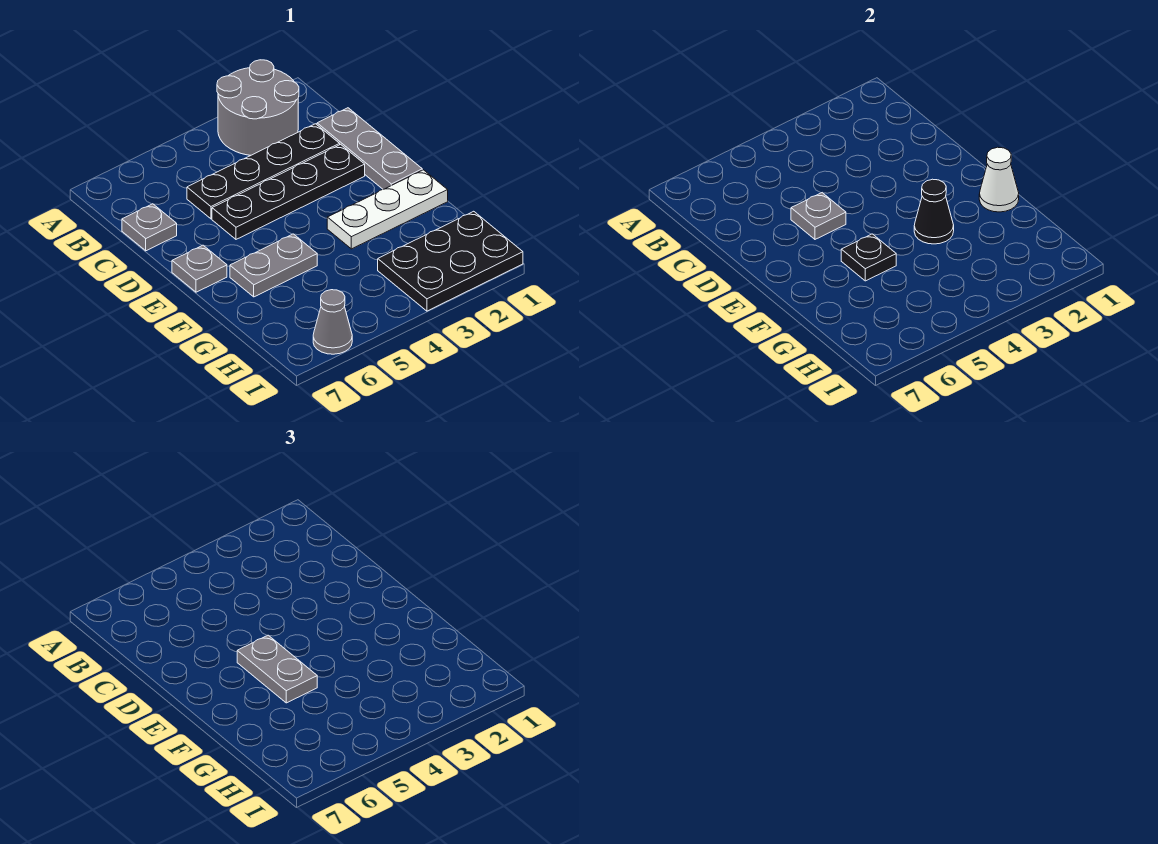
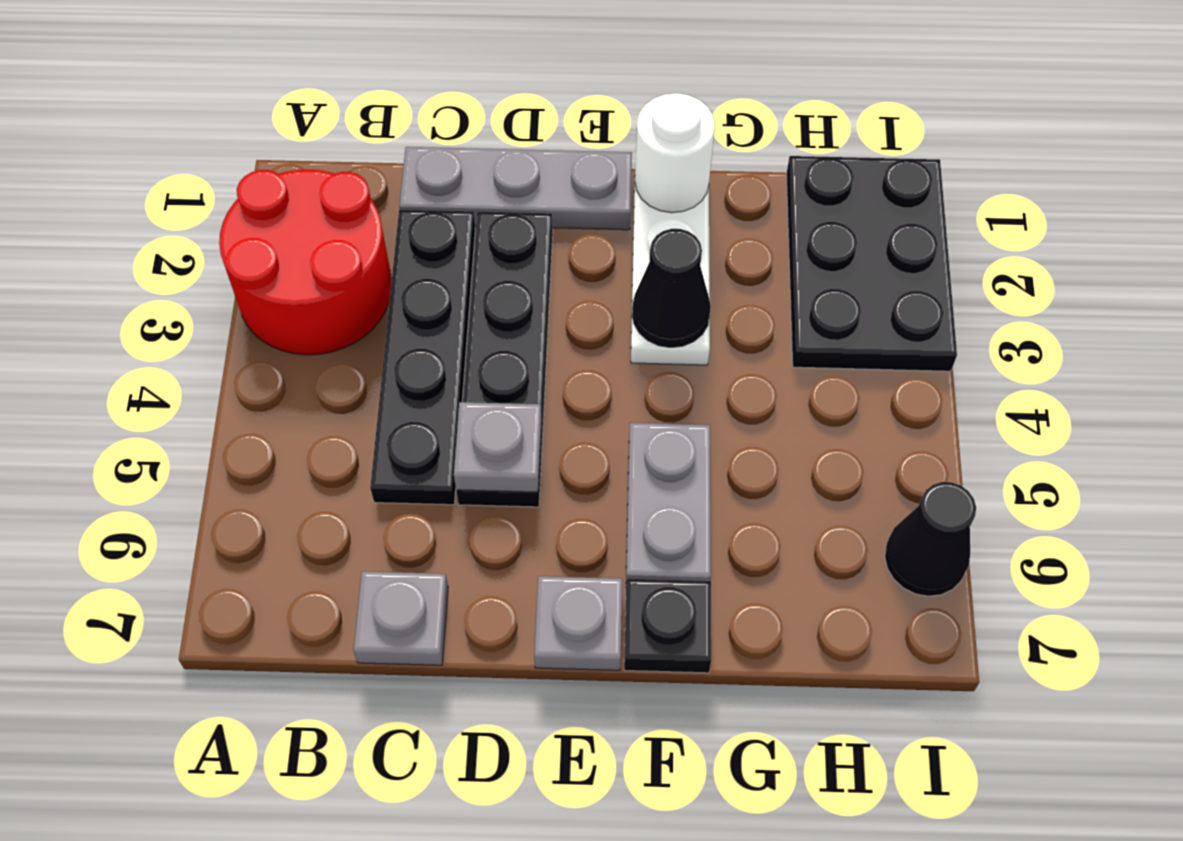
grey round brick A2:B3 level 1 -> red round brick A2:B3 level 1
grey plate E5:F5 level 3 -> none
white cone F1 level 2 -> white round brick F1 level 2
black plate F5 level 2 -> black plate F7 level 1
grey cone I6 level 1 -> black cone I6 level 1

